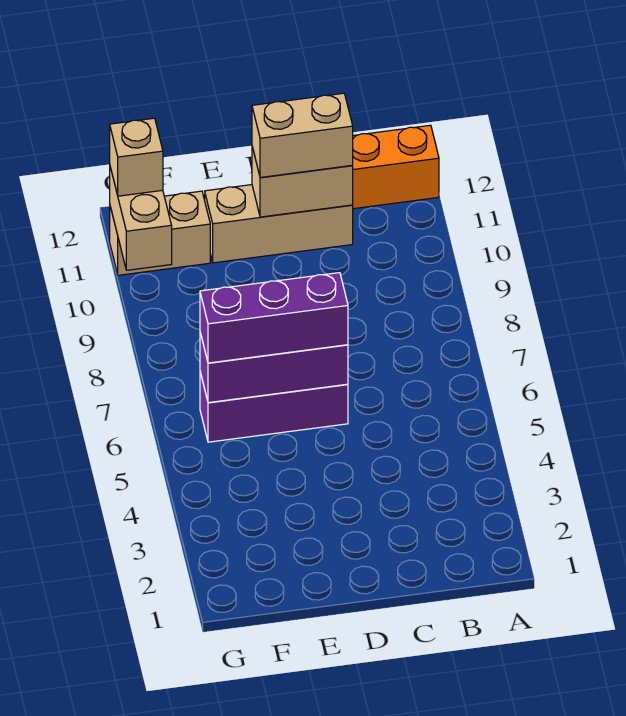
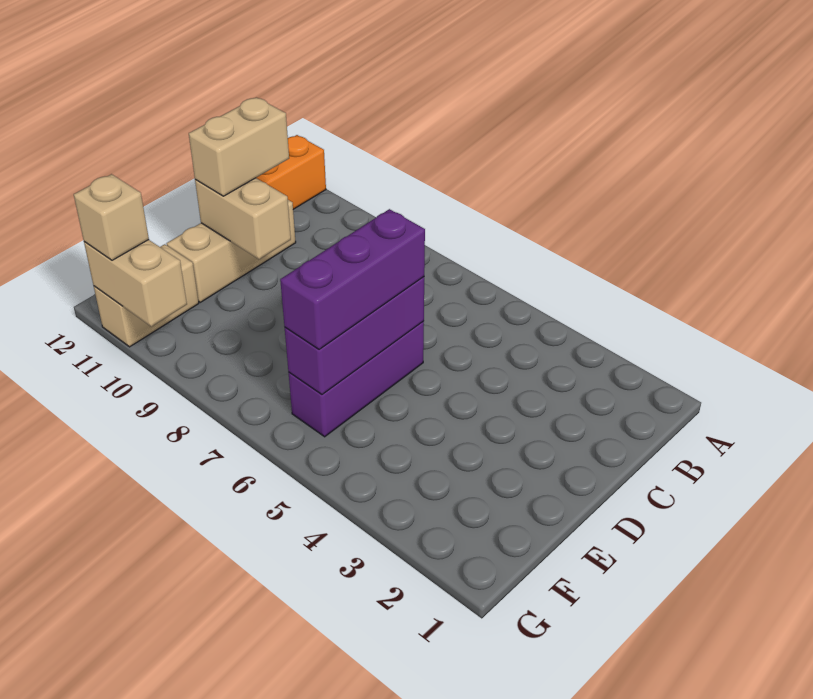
tan brick C11:D11 level 2 -> tan brick D10:D11 level 2

